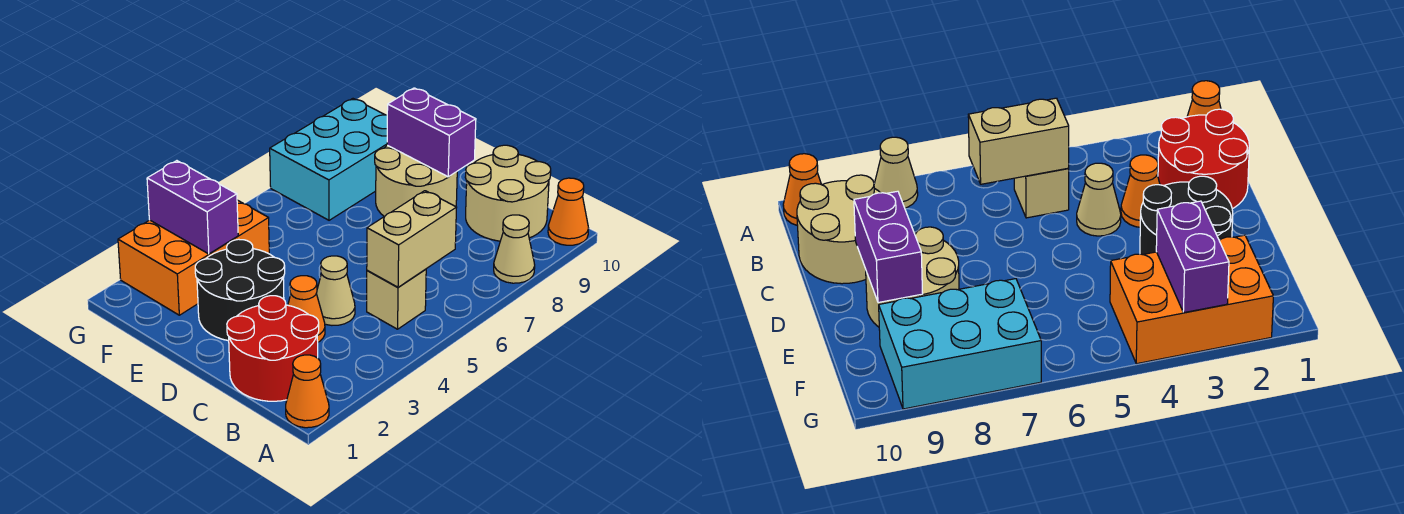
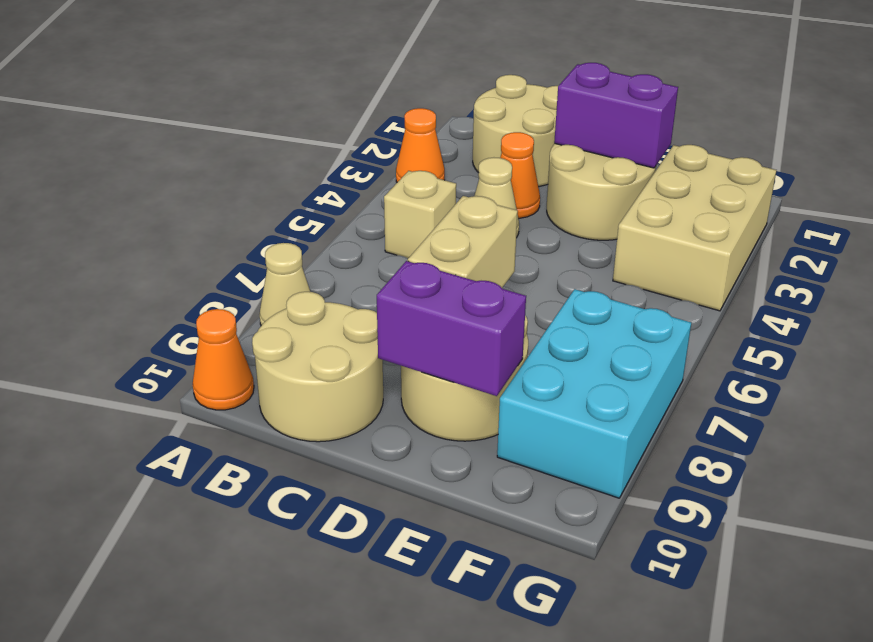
orange cone A1 level 1 -> orange cone A3 level 1
red round brick B1:C2 level 1 -> tan round brick B1:C2 level 1
tan brick B5:B6 level 2 -> tan brick D7:D8 level 2
black round brick D2:E3 level 1 -> tan round brick D2:E3 level 1
orange brick F2:G4 level 1 -> tan brick F2:G4 level 1
purple brick F3:G3 level 2 -> purple brick D2:E2 level 2

